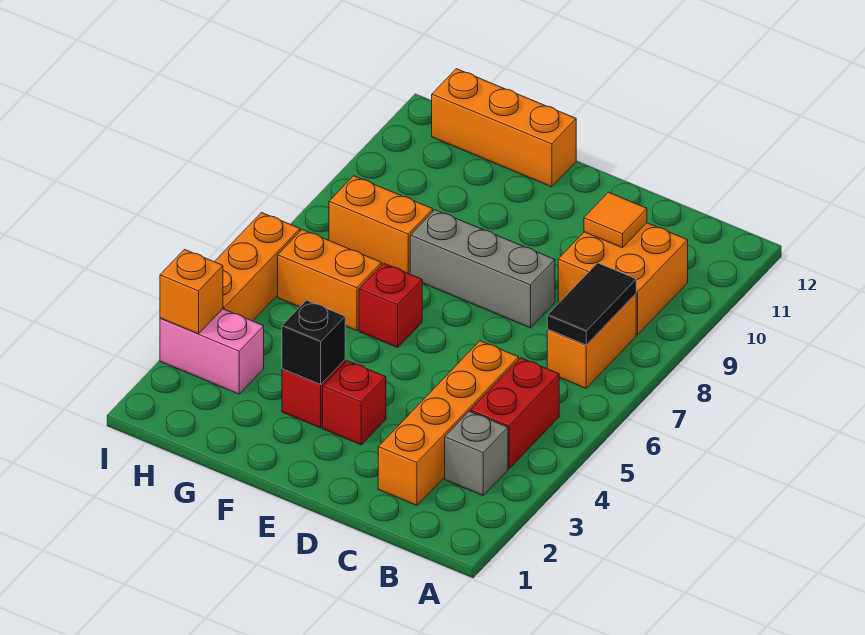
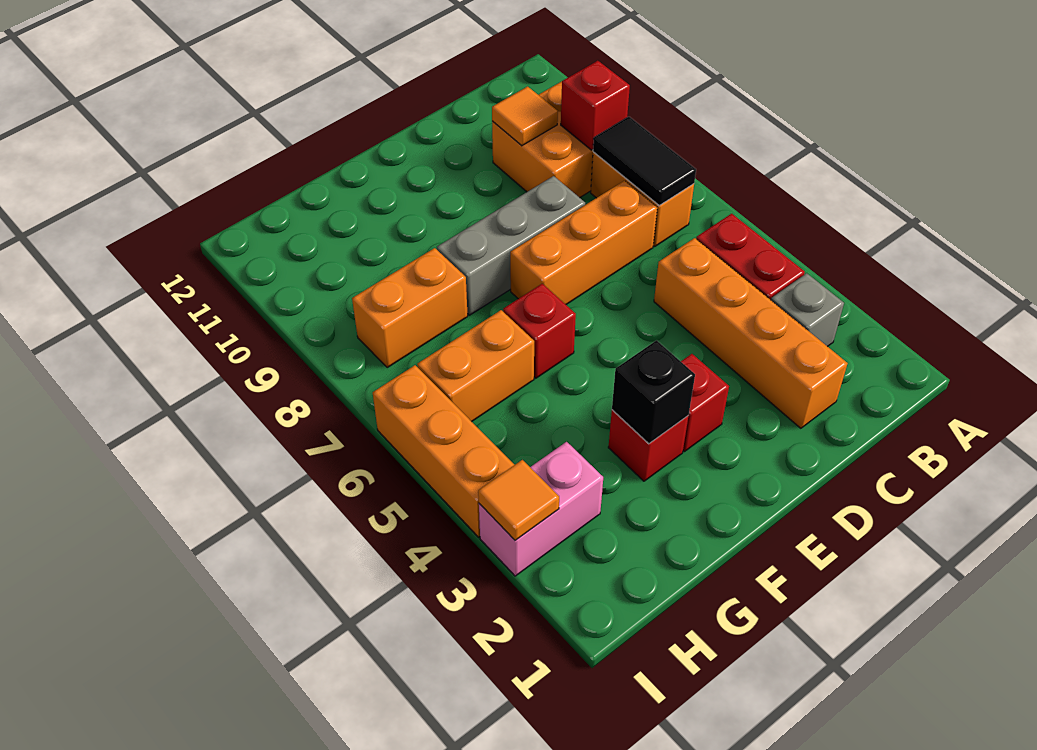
none -> red brick B9 level 2
orange brick F12:H12 level 1 -> orange brick C7:E7 level 1
orange brick I3 level 2 -> orange tile I3 level 2

